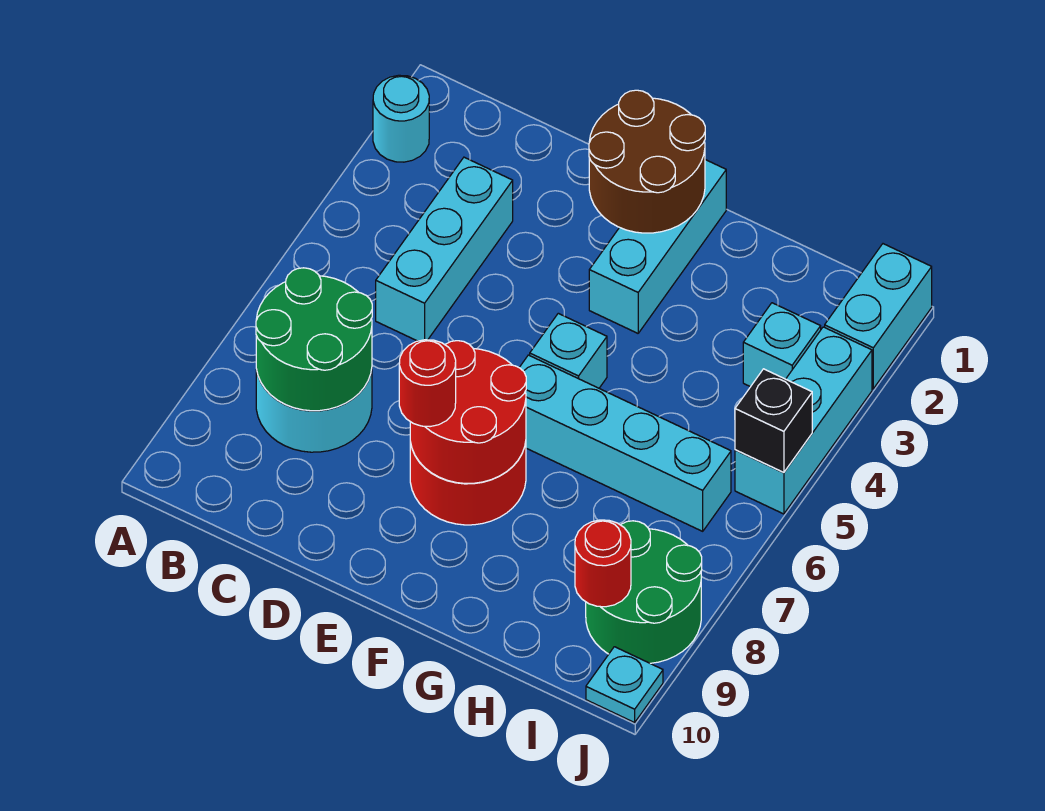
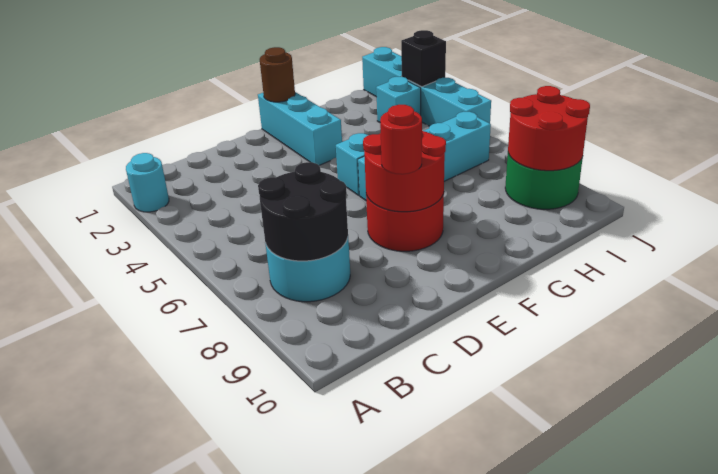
green round brick B7:C8 level 2 -> black round brick B7:C8 level 2
cyan brick C3:C5 level 1 -> none
brown round brick E1:F2 level 2 -> brown round brick F1 level 2
red round brick I9 level 2 -> red round brick I8:J9 level 2
black brick J5 level 2 -> black brick J3 level 2
cyan plate J10 level 1 -> none

